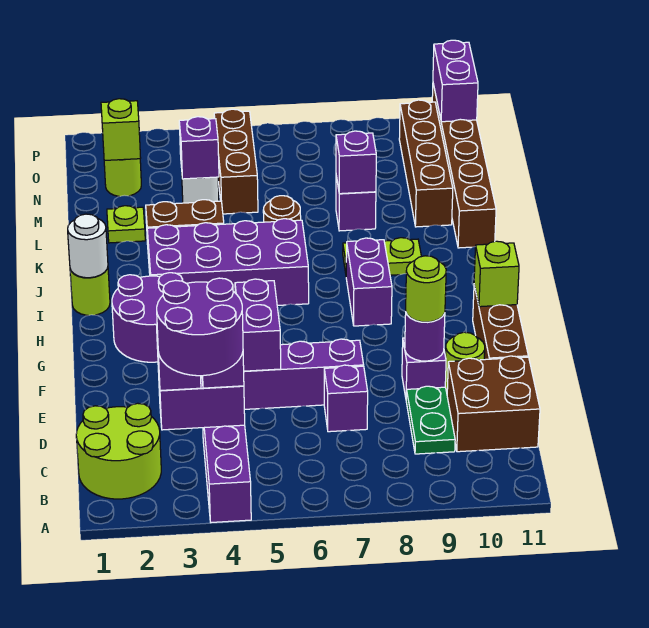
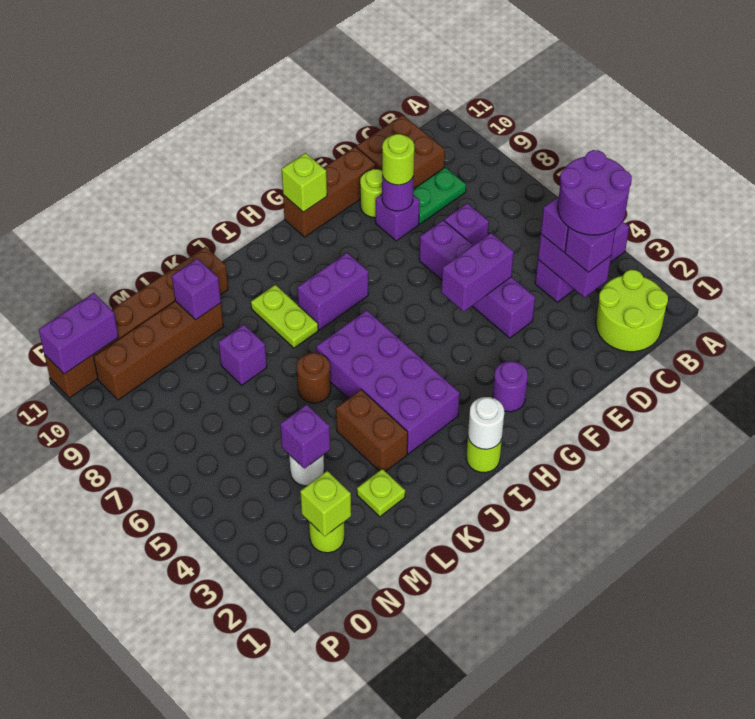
purple round brick G2:H3 level 1 -> purple round brick G2 level 1
purple brick L8 level 2 -> purple brick L10 level 2
brown brick M5:O5 level 1 -> none

